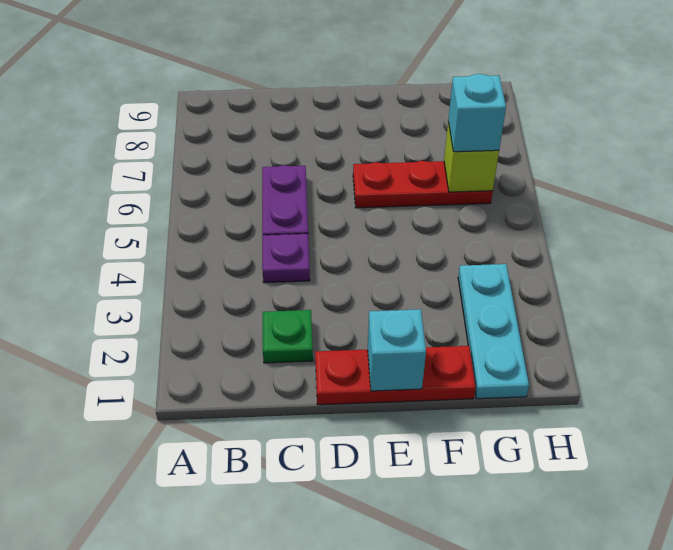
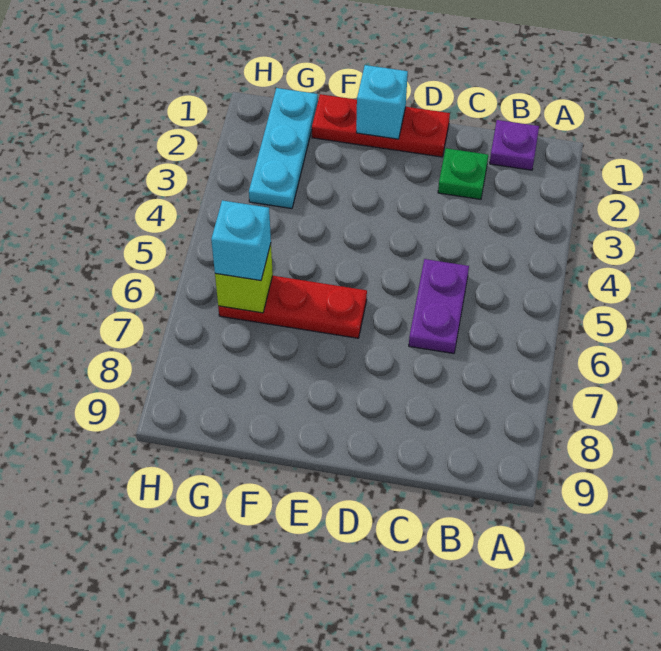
purple plate C4 level 1 -> purple plate B1 level 1

